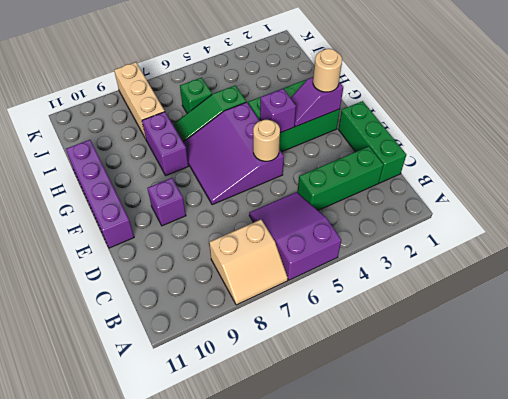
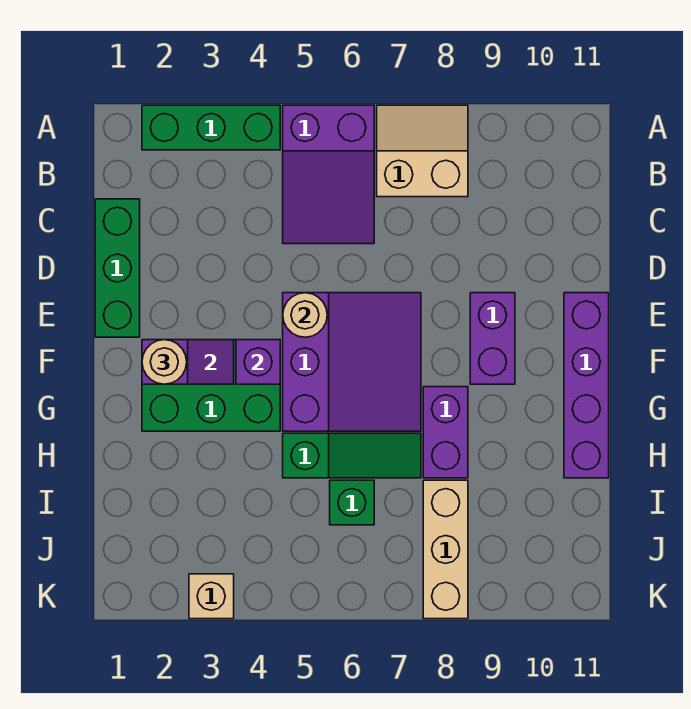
green brick C2:C4 level 1 -> green brick A2:A4 level 1
purple brick E9 level 1 -> purple brick E9:F9 level 1
none -> tan brick K3 level 1

